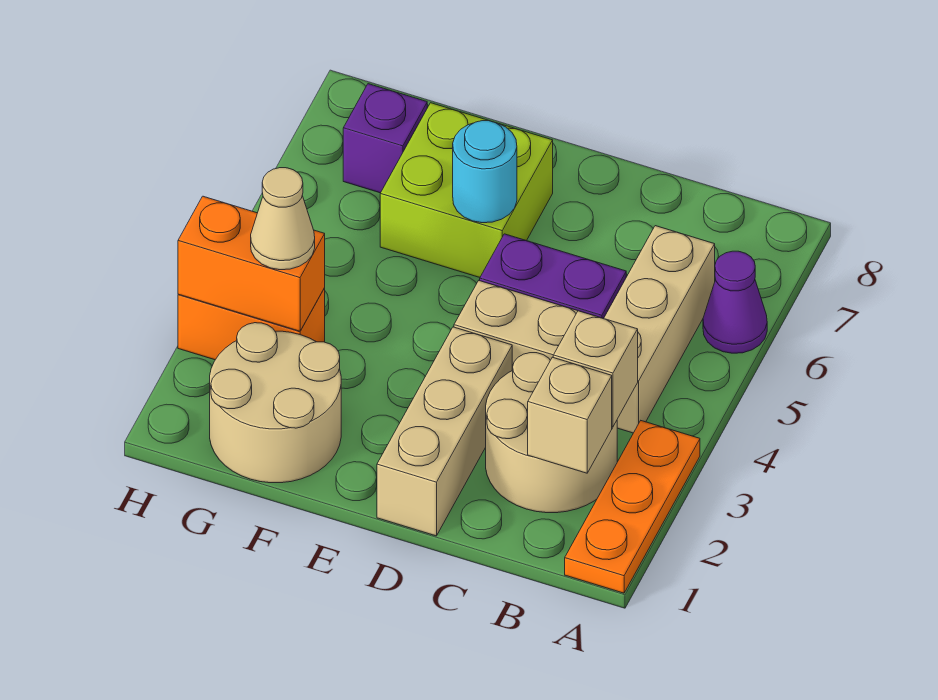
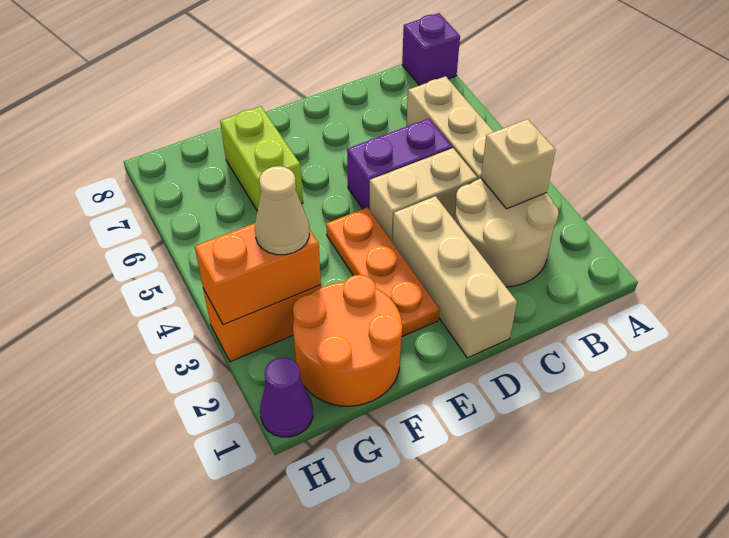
orange plate A1:A3 level 1 -> orange plate E2:E4 level 1
purple cone A6 level 1 -> purple cone H1 level 1
tan brick B2 level 2 -> none
lime brick E6:F7 level 1 -> lime brick F6:F7 level 1
cyan round brick E6 level 2 -> none
tan round brick F1:G2 level 1 -> orange round brick F1:G2 level 1
purple brick G7 level 1 -> purple brick A8 level 1

